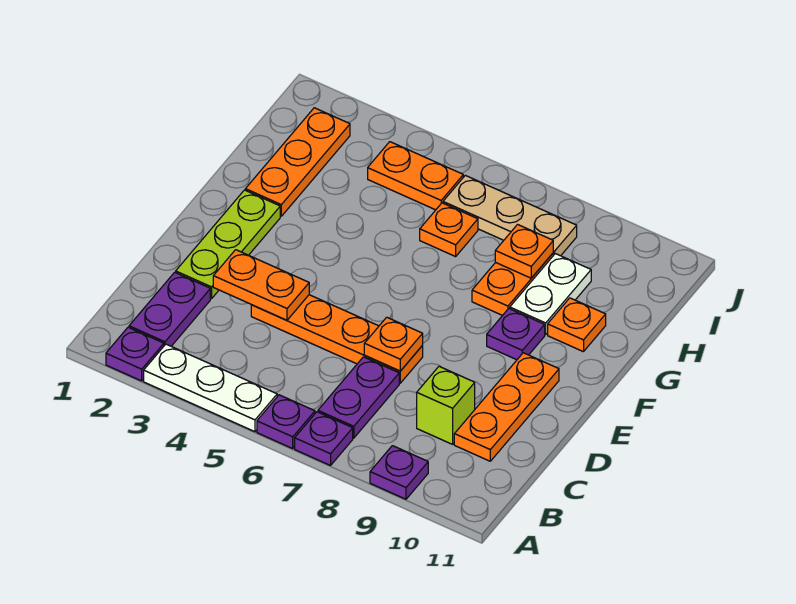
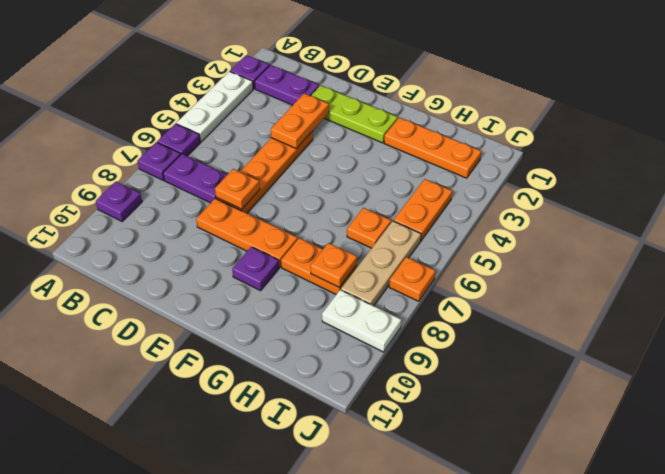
lime brick C9 level 1 -> none
orange plate C10:E10 level 1 -> orange plate D8:F8 level 1
white plate G9:H9 level 1 -> white plate I9:J9 level 1
orange plate G10 level 1 -> orange plate J7 level 1

